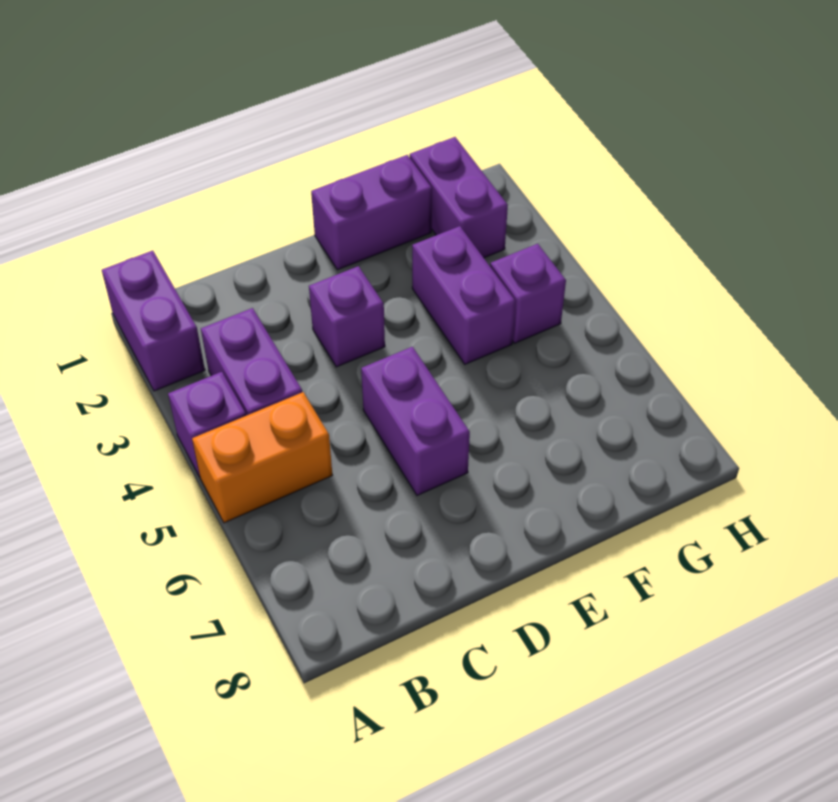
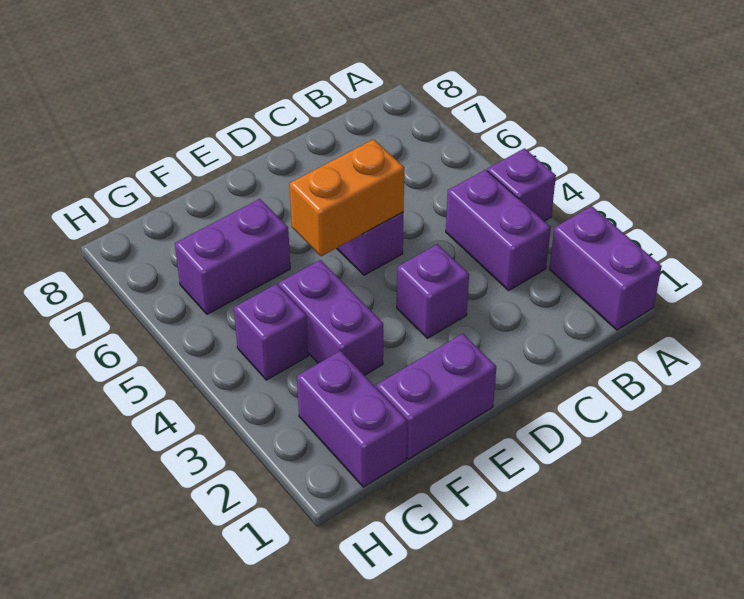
orange brick A5:B5 level 1 -> orange brick D5:E5 level 2
none -> purple brick F6:G6 level 1

